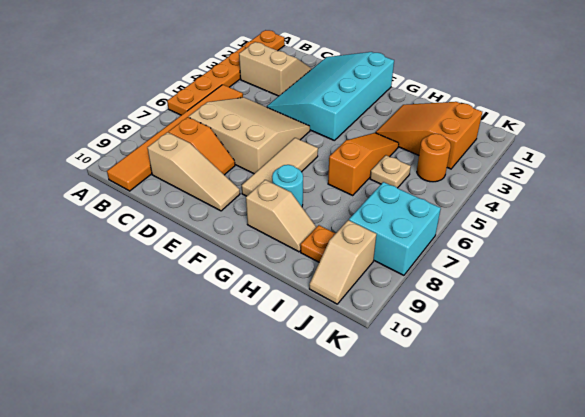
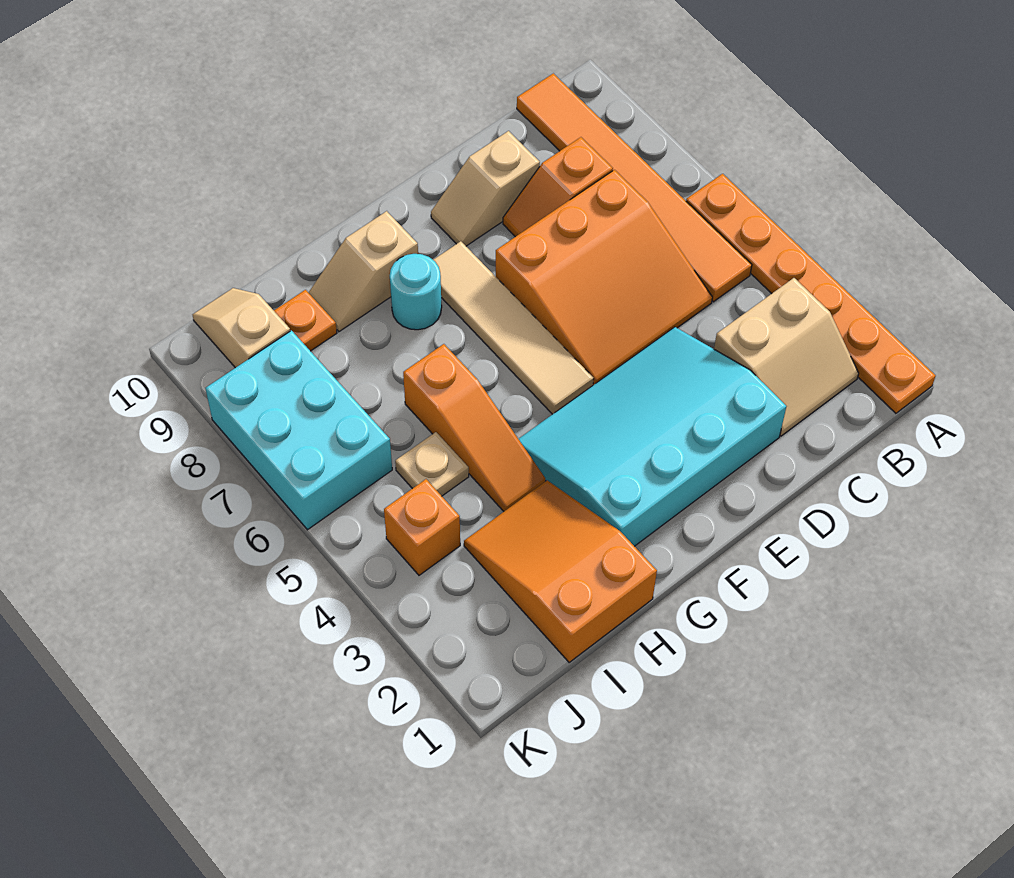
tan slope C5:E7 level 1 top 7 -> orange slope C5:E7 level 1 top 7
tan slope C9:E9 level 1 top C -> tan slope D9:E9 level 1 top D
cyan slope D1:F4 level 1 top F -> cyan slope D2:G4 level 1 top 2
tan tile F6:F8 level 1 -> tan tile F5:F8 level 1
orange slope H2:J3 level 1 top J -> orange slope H1:I3 level 1 top 1
orange round brick J4 level 1 -> orange brick J4 level 1
cyan brick J7:K8 level 1 -> cyan brick J6:K8 level 1

